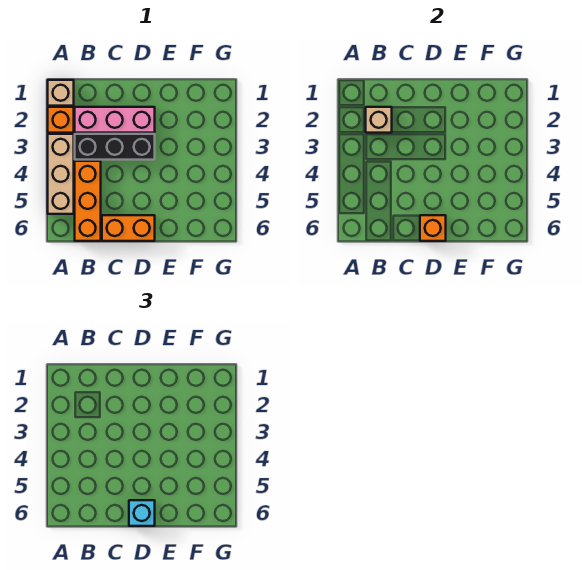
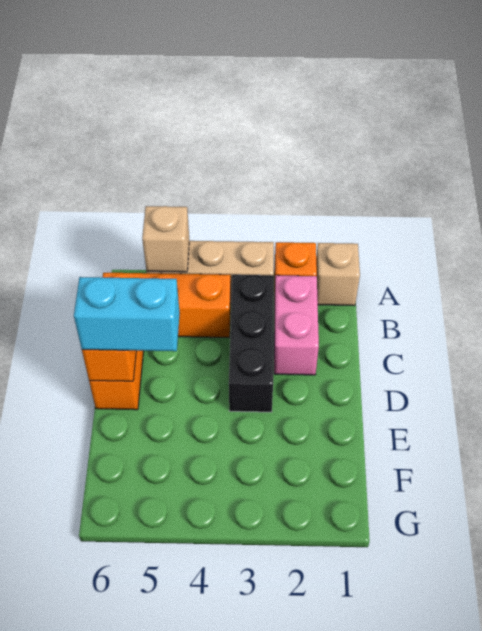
pink brick B2:D2 level 1 -> pink brick B2:C2 level 1
tan brick B2 level 2 -> tan brick A5 level 2
cyan brick D6 level 3 -> cyan brick D5:D6 level 3

